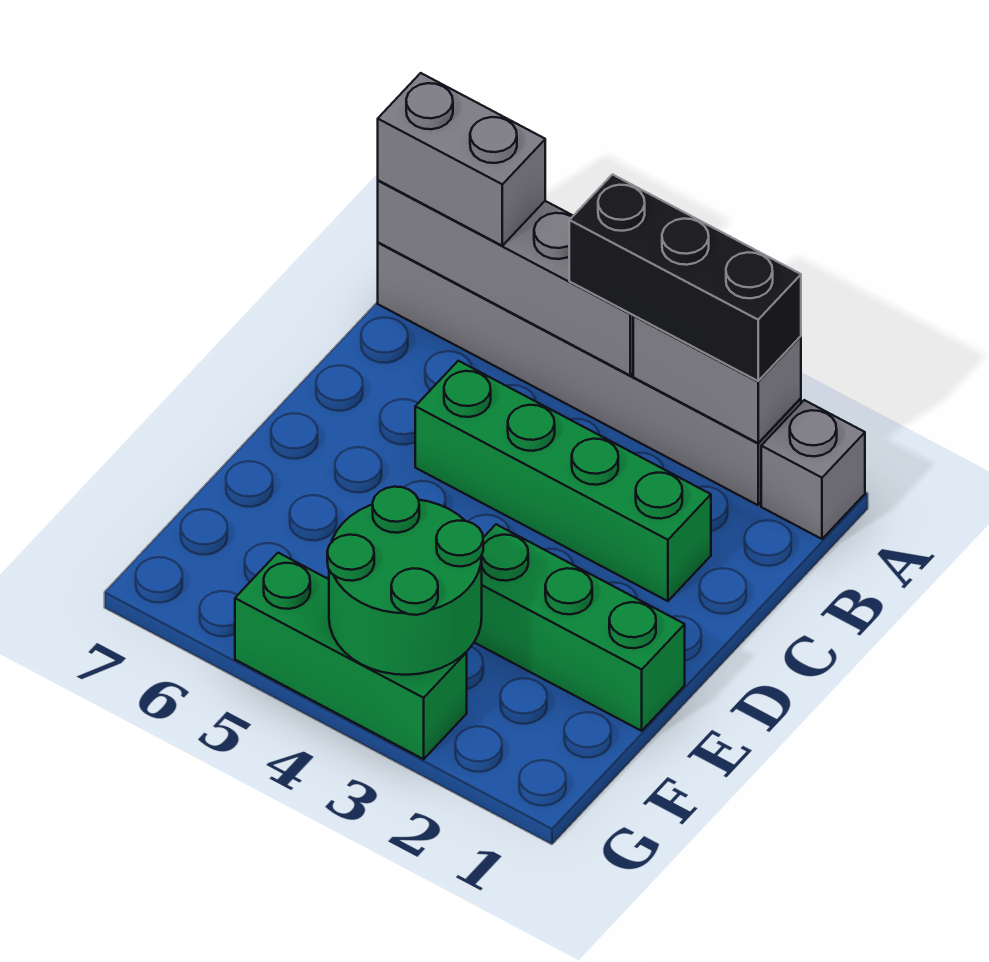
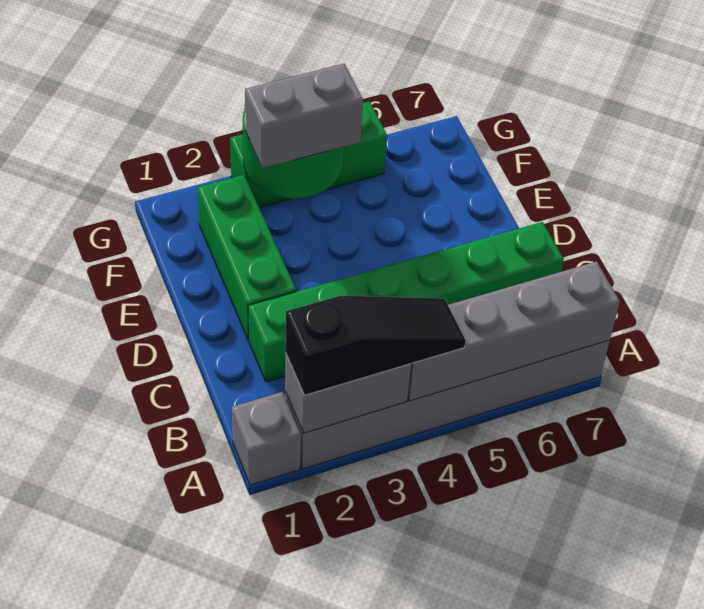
black brick A2:A4 level 3 -> black slope A2:A4 level 3 top 2
grey brick A6:A7 level 3 -> grey brick F3:F4 level 3
green brick C2:C5 level 1 -> green brick C2:C7 level 1
green brick E1:E3 level 1 -> green brick D2:F2 level 1

